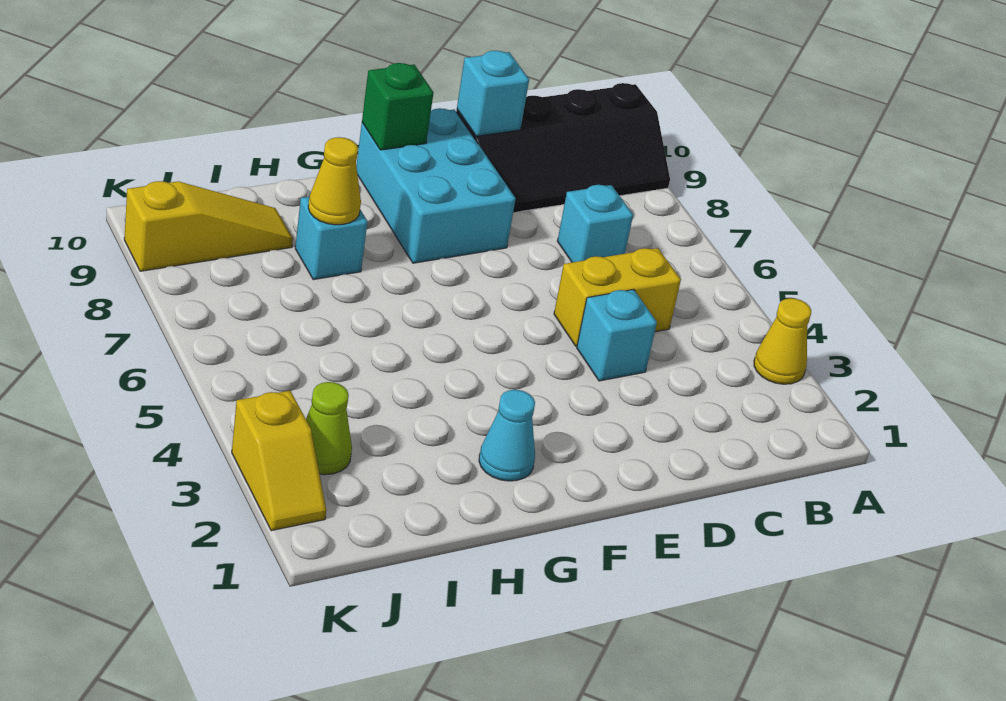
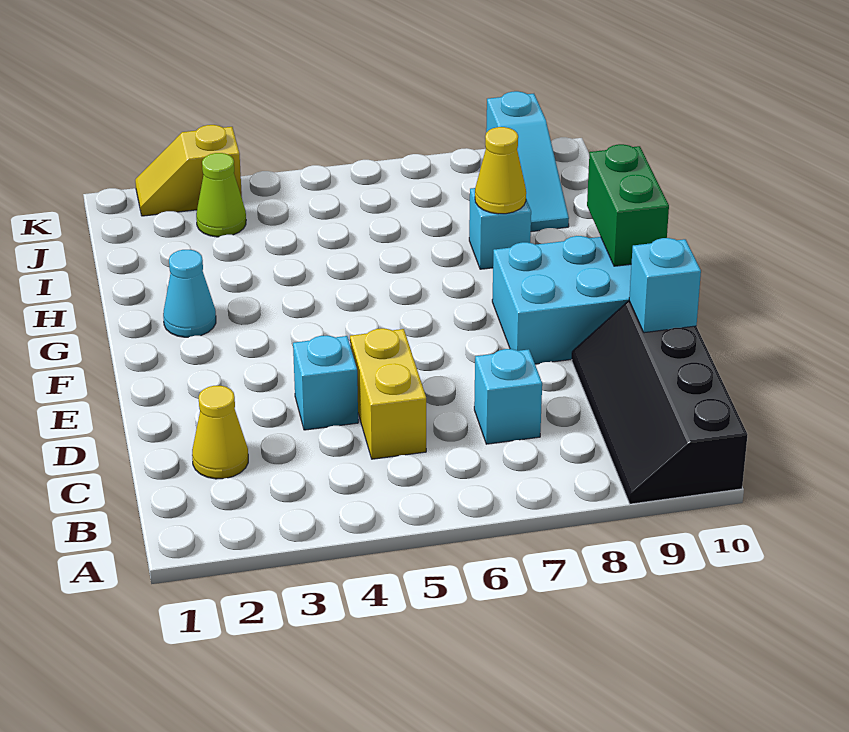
yellow cone A3 level 1 -> yellow cone C2 level 1
green brick F10 level 2 -> green brick F10:G10 level 2
yellow slope I9:K9 level 1 top K -> cyan slope I9:K9 level 1 top K

